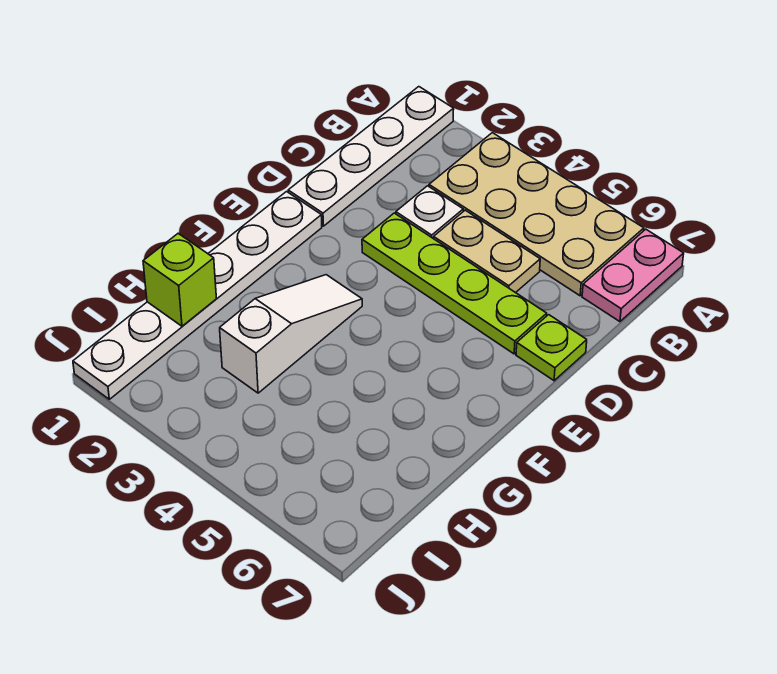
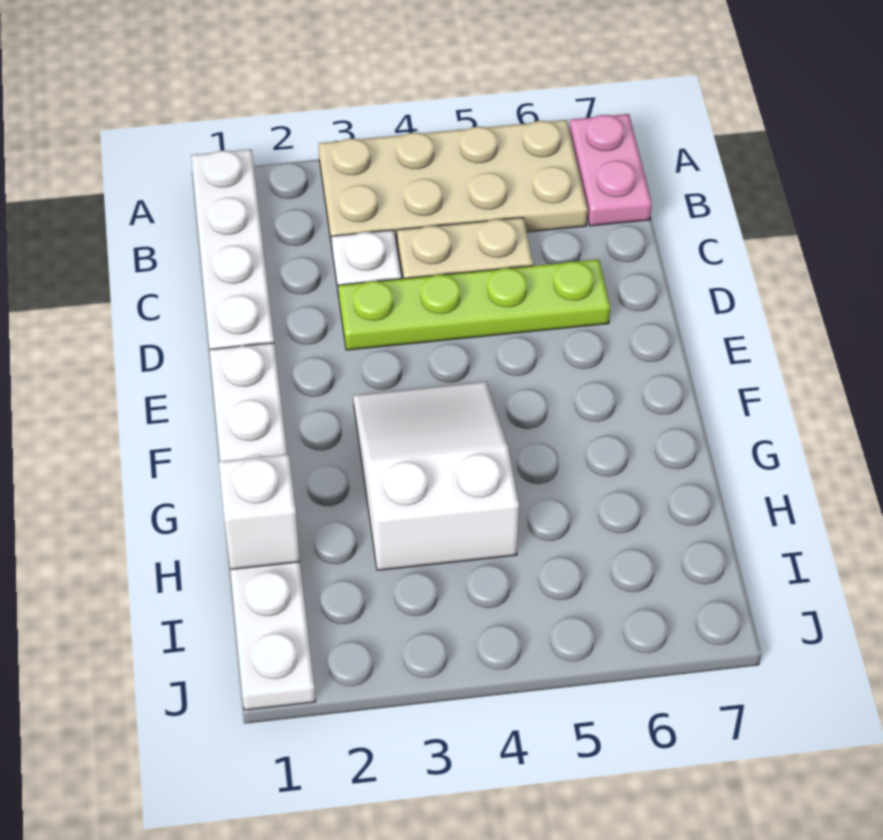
lime plate D7 level 1 -> none
white slope F3:H3 level 1 top H -> white slope F3:H4 level 1 top H
lime brick H1 level 2 -> white brick H1 level 2

